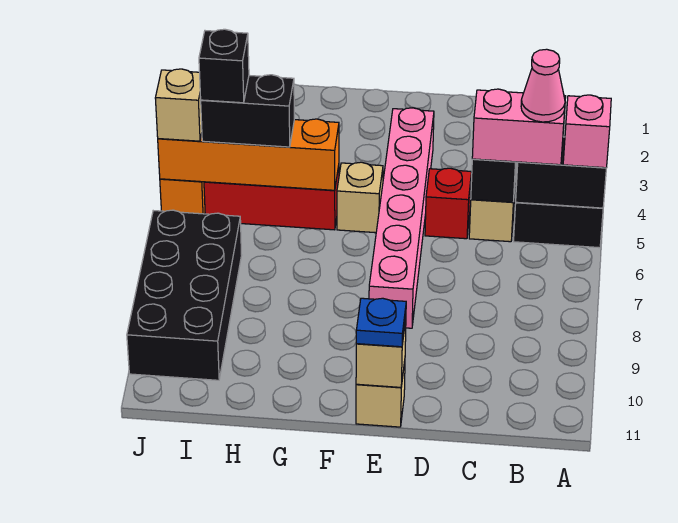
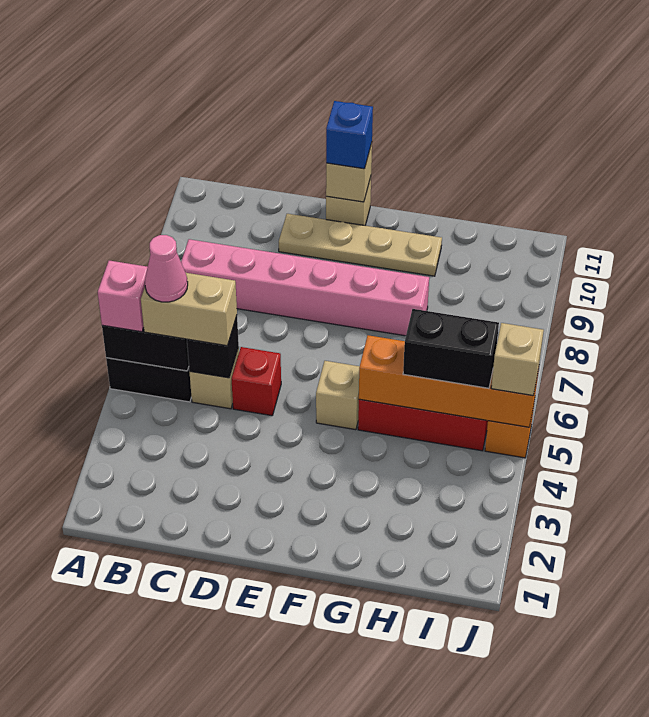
pink brick B5:C5 level 3 -> tan brick B5:C5 level 3
none -> tan plate D10:G10 level 1
pink brick E3:E8 level 1 -> pink brick B8:G8 level 1
blue plate E11 level 3 -> blue brick E11 level 3
black brick I5 level 4 -> none
black brick I7:J10 level 1 -> none

